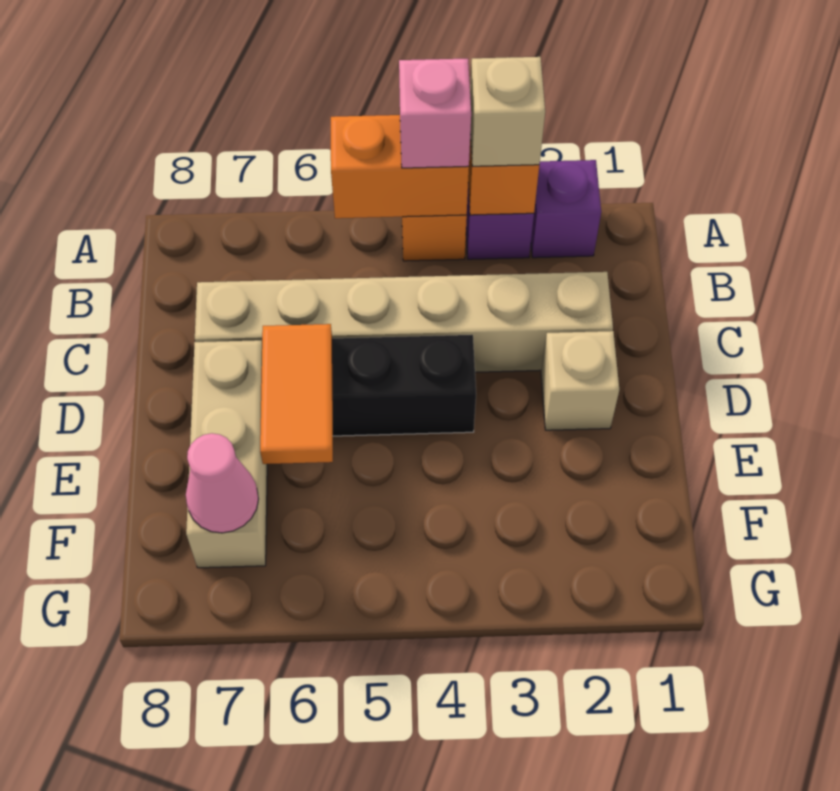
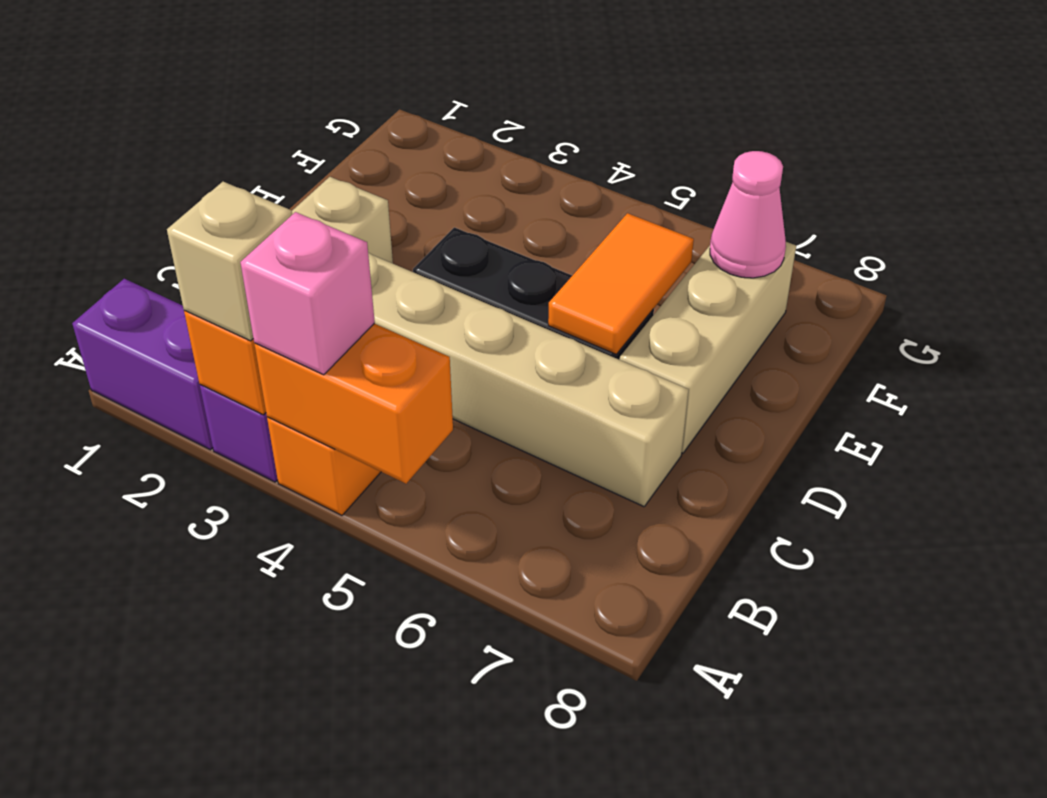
purple brick A2 level 1 -> purple brick A1:A2 level 1

